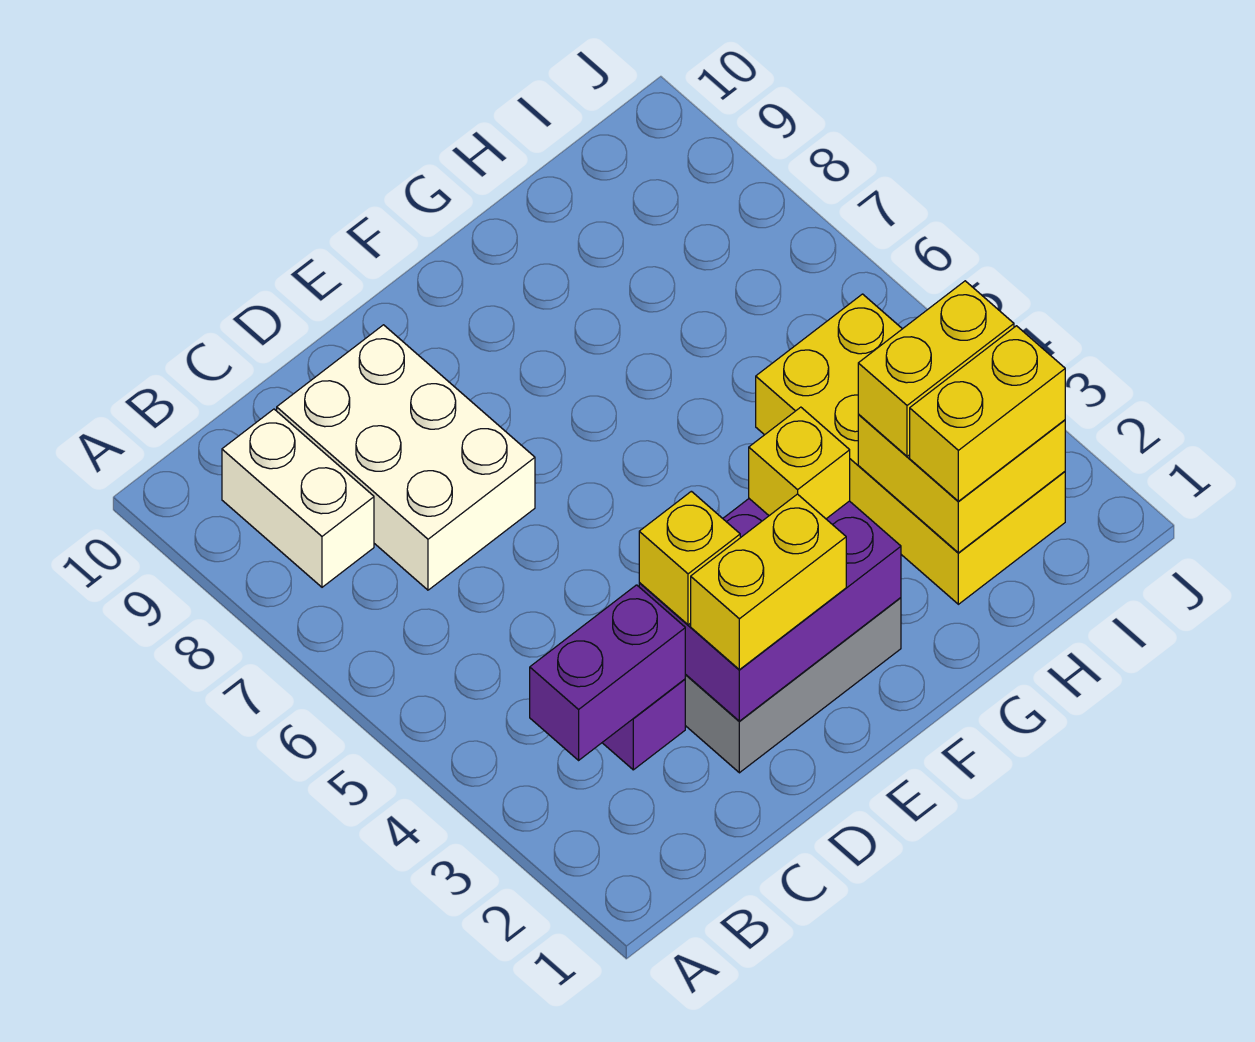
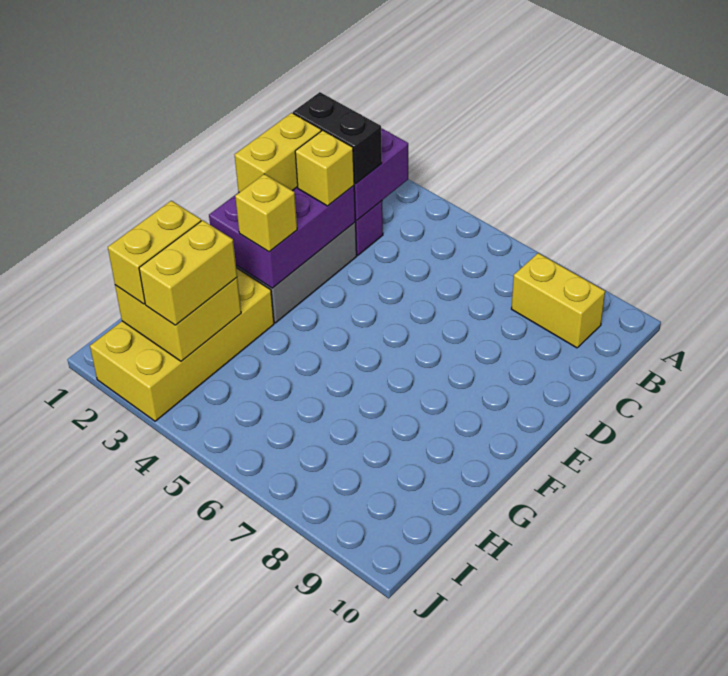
white brick B8:B9 level 1 -> yellow brick B8:B9 level 1
none -> black brick C2:C3 level 3
white brick C7:D9 level 1 -> none
yellow brick H2:I5 level 1 -> yellow brick G2:J3 level 1

